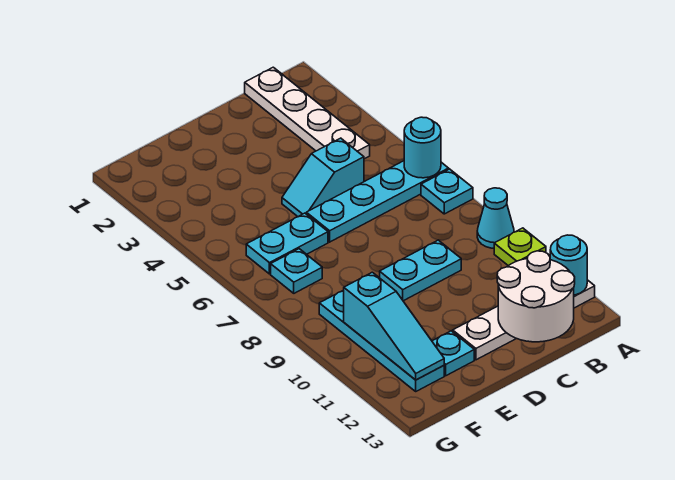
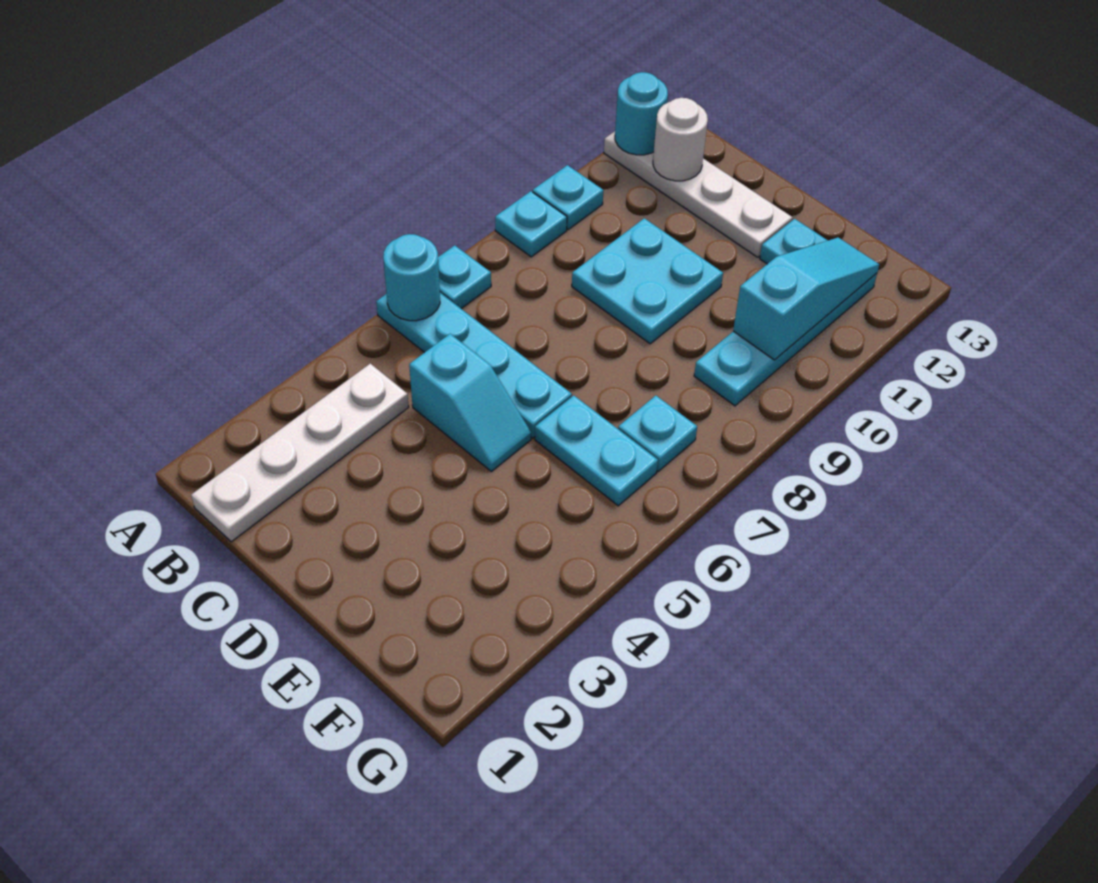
cyan cone A9 level 1 -> cyan plate A9 level 1
lime plate A10 level 1 -> cyan plate A10 level 1
white round brick B12:C13 level 2 -> white round brick B12 level 2
cyan plate C9:D9 level 1 -> cyan plate C9:D10 level 1

